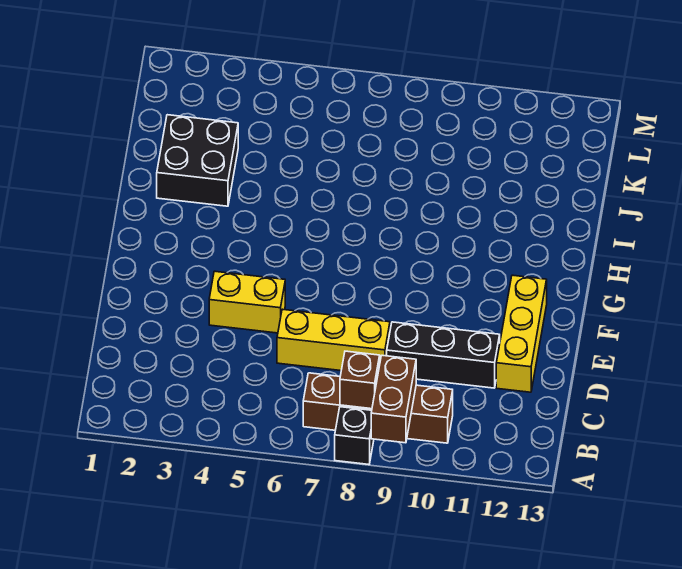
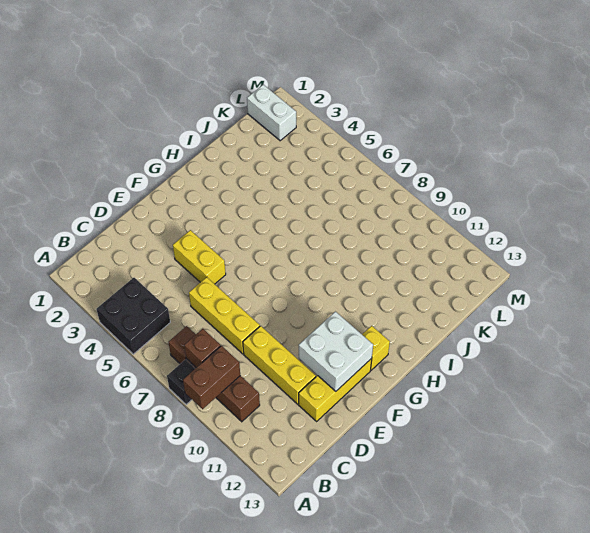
black brick D9:D11 level 1 -> yellow brick D9:D11 level 1
none -> white brick E11:F12 level 2
none -> yellow brick G12 level 1
black brick I2:J3 level 1 -> black brick A4:B5 level 1
none -> white brick L1:L2 level 1

